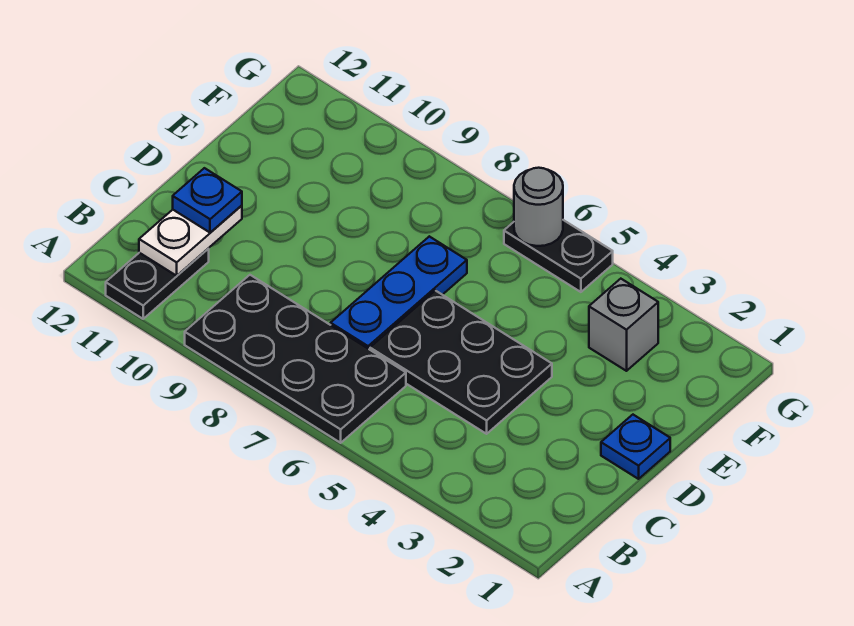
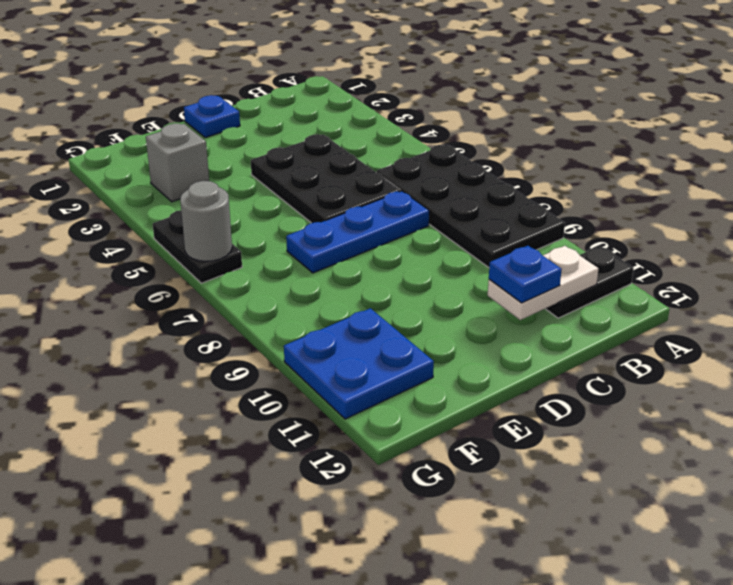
none -> blue plate F10:G11 level 1

